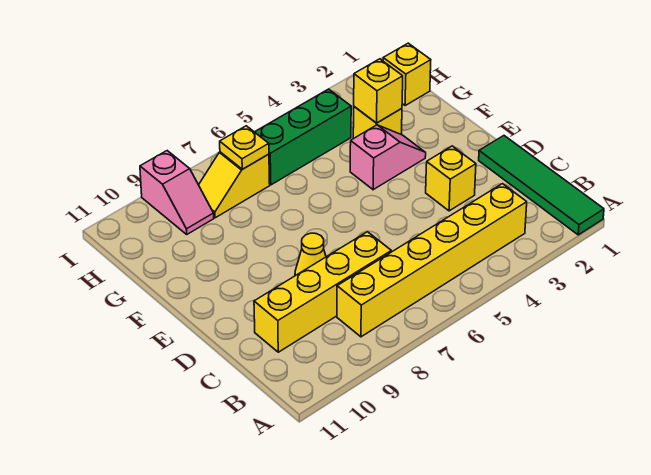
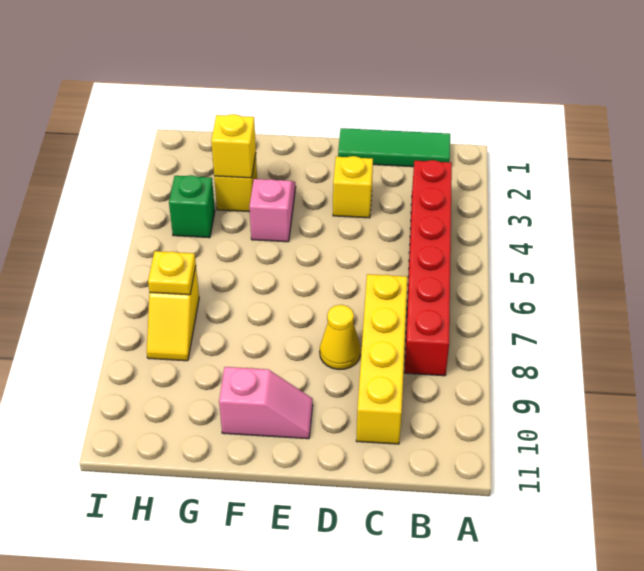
green tile A1:D1 level 1 -> green tile B1:D1 level 1
yellow brick B3:B8 level 1 -> red brick B3:B8 level 1
yellow brick H1 level 1 -> none
green brick H4:H6 level 1 -> green brick H4 level 1
pink slope H9:I9 level 1 top I -> pink slope E10:F10 level 1 top F

